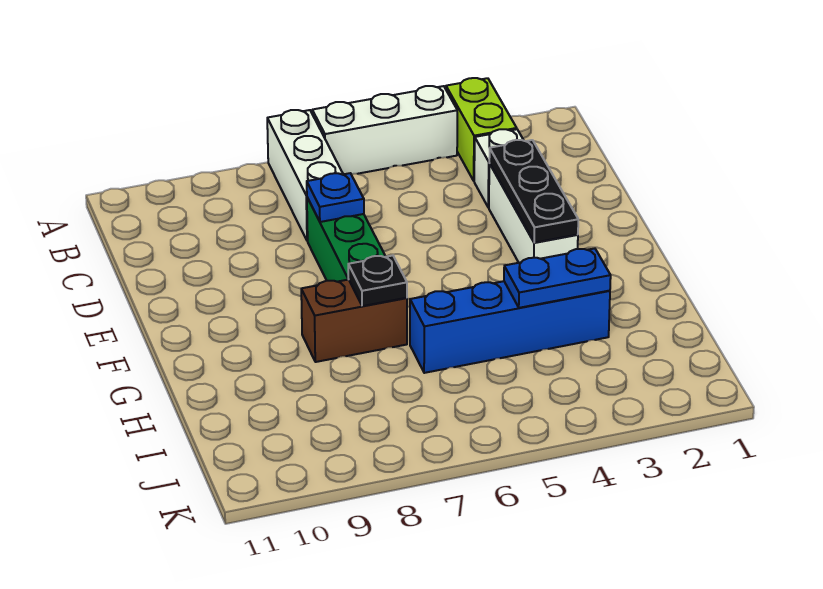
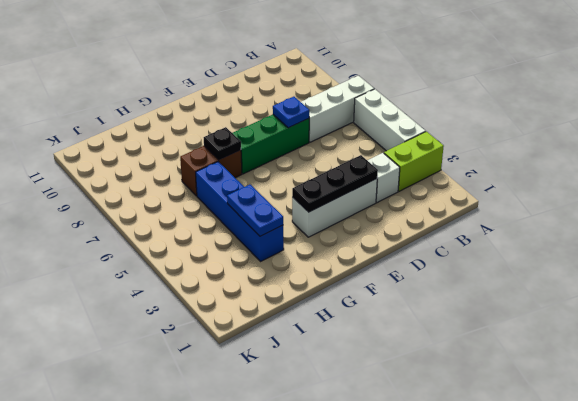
brown brick G7:G8 level 1 -> brown brick G7:H7 level 1

